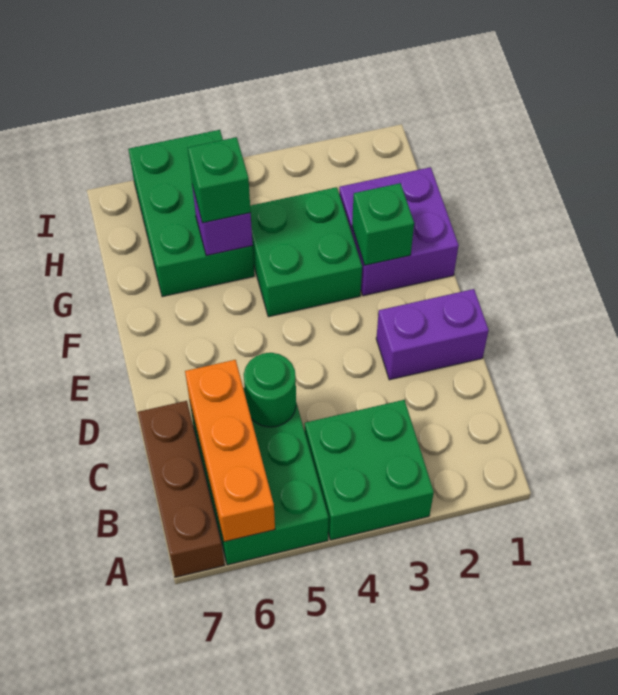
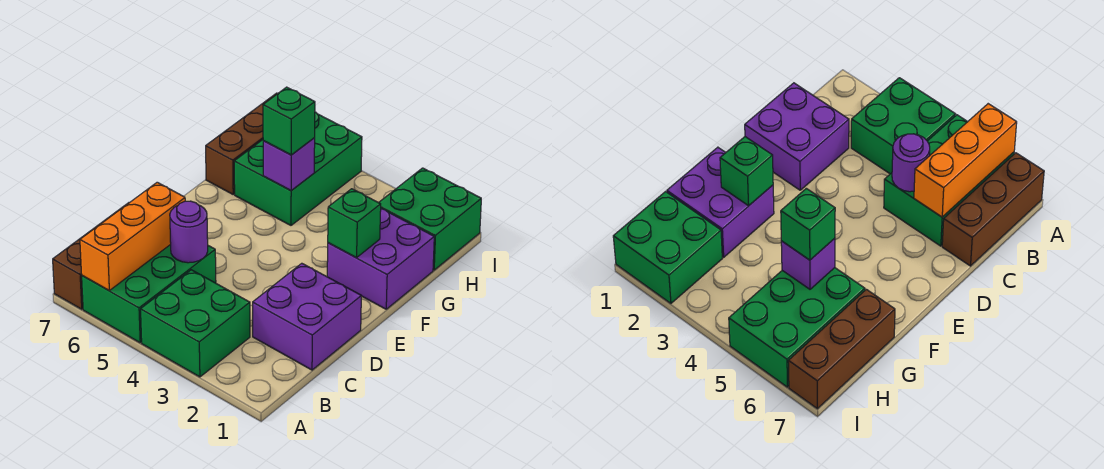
green round brick C5 level 2 -> purple round brick C5 level 2
purple brick D1:D2 level 1 -> purple brick C1:D2 level 1
green brick F3:G4 level 1 -> green brick H1:I2 level 1
none -> brown brick G7:I7 level 1

